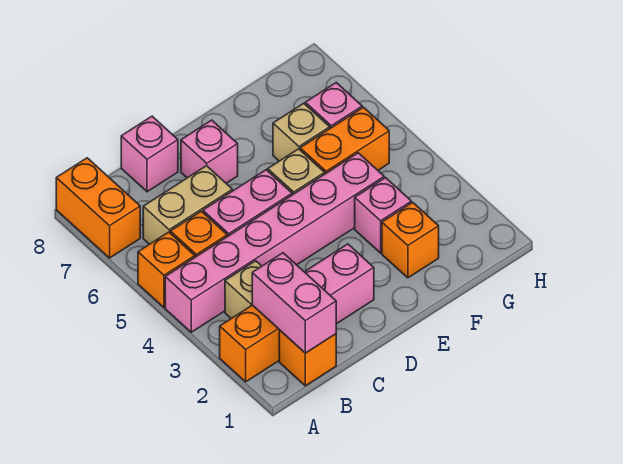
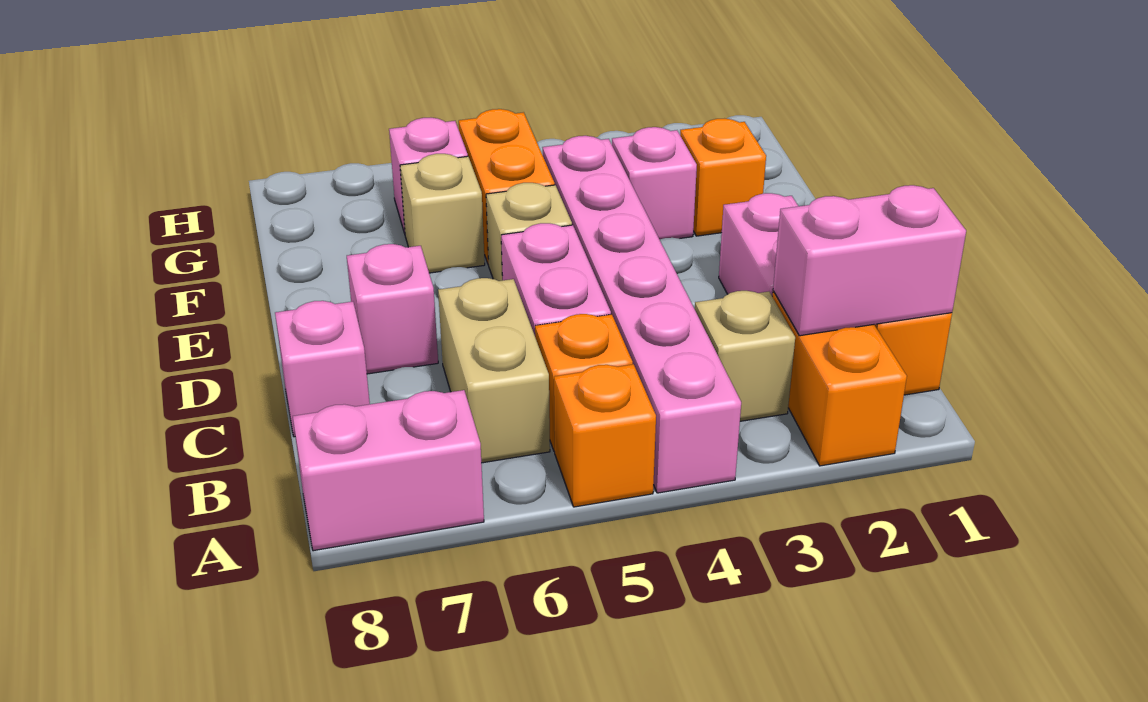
orange brick A7:A8 level 1 -> pink brick A7:A8 level 1

